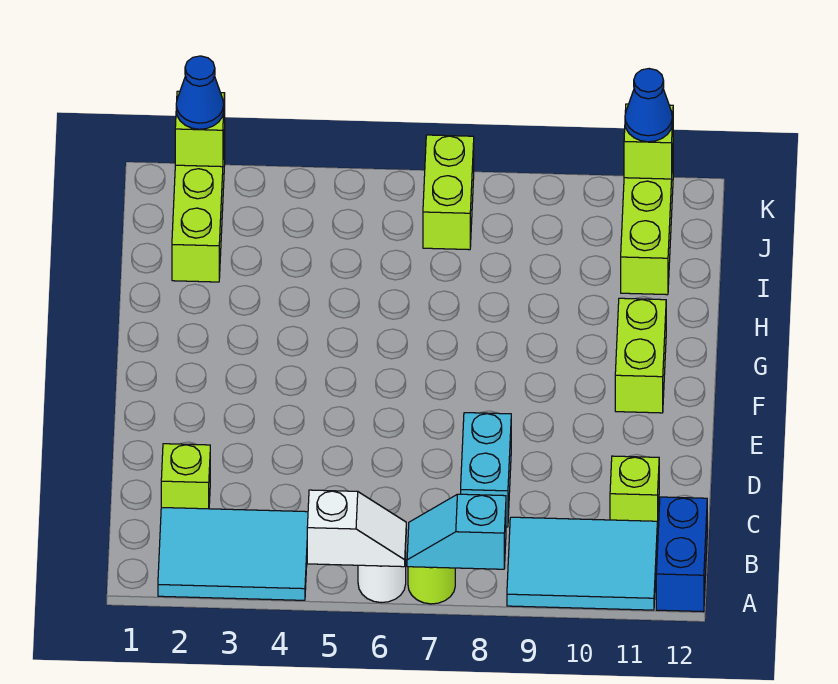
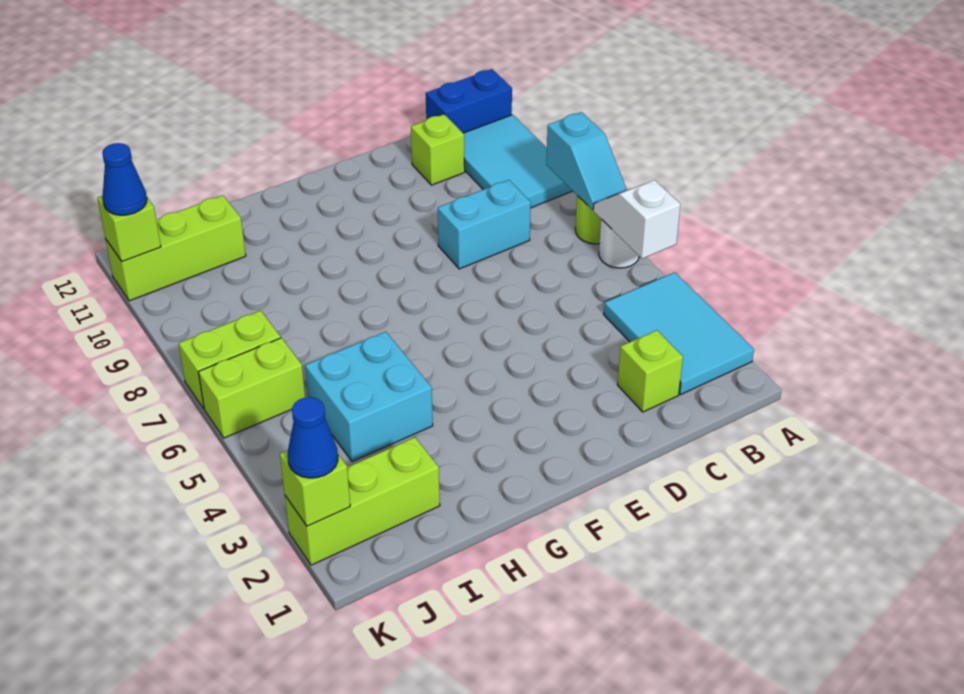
lime brick F11:G11 level 1 -> lime brick J6:K6 level 1
none -> cyan brick H4:I5 level 1

